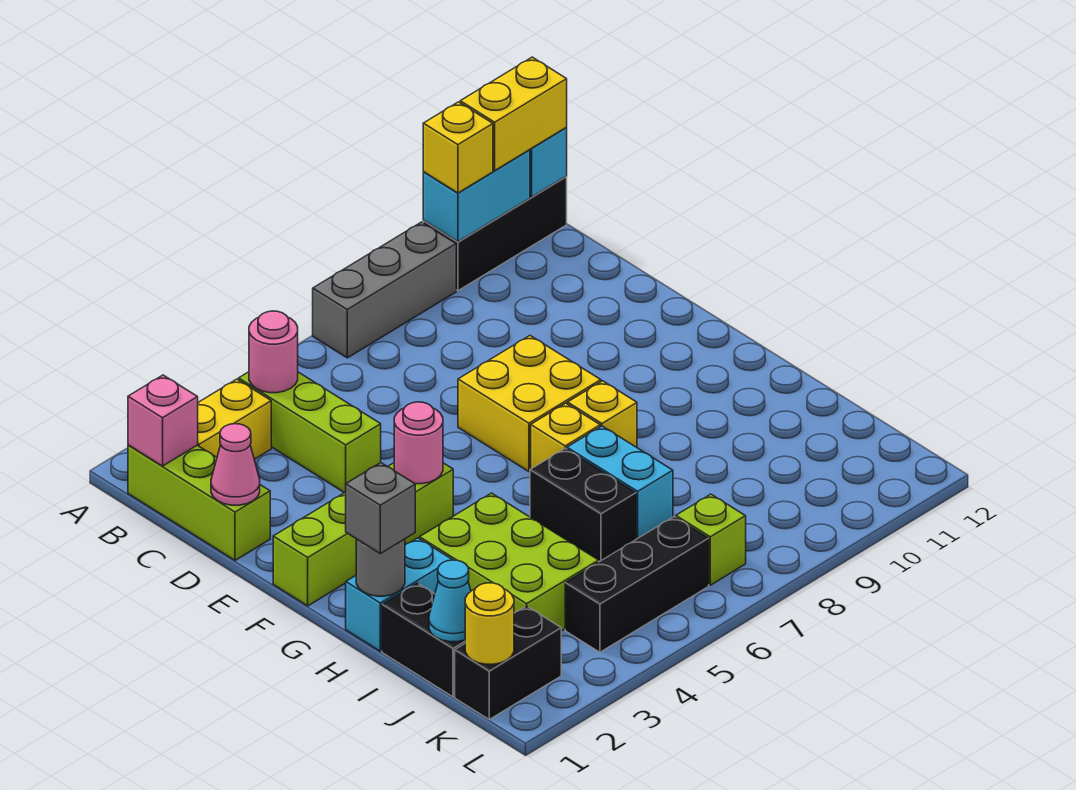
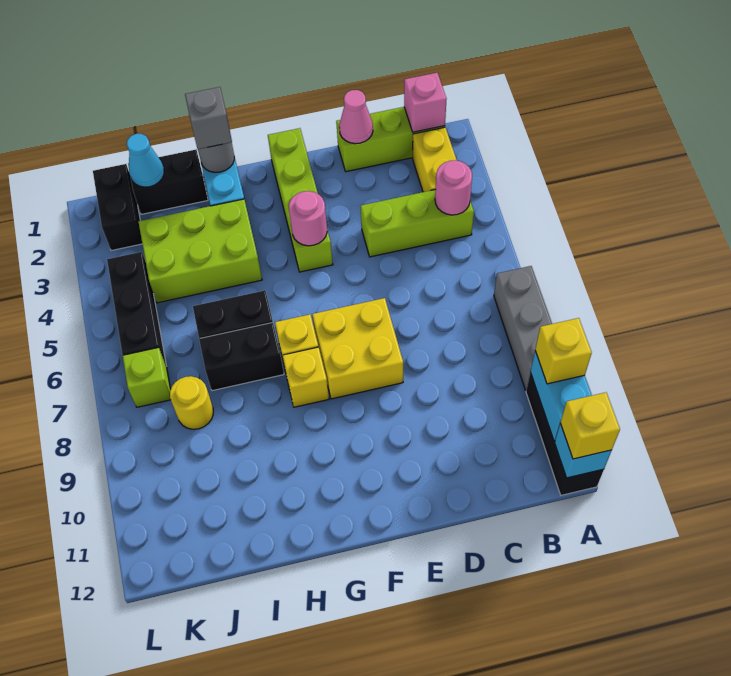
yellow brick A11:A12 level 3 -> yellow brick A12 level 3
cyan brick H7:I7 level 1 -> black brick H7:I7 level 1
yellow round brick K1 level 2 -> yellow round brick J8 level 1

